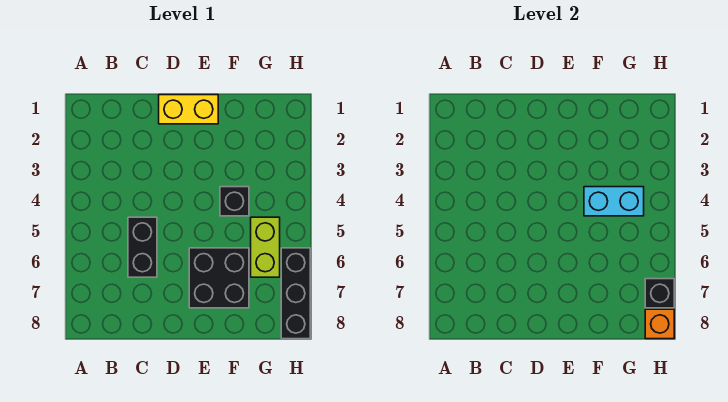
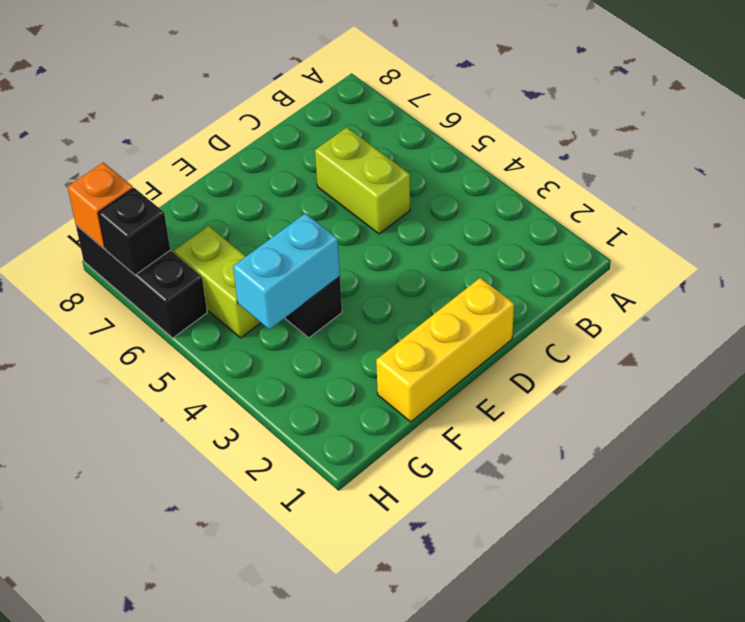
black brick C5:C6 level 1 -> lime brick C5:C6 level 1
yellow brick D1:E1 level 1 -> yellow brick D1:F1 level 1
black brick E6:F7 level 1 -> none

